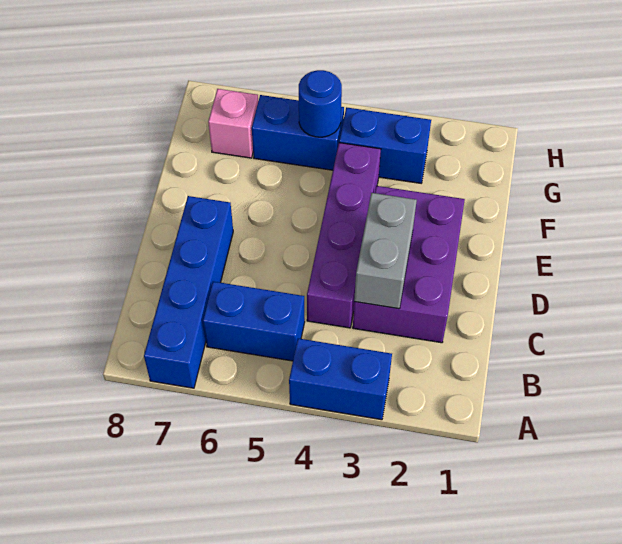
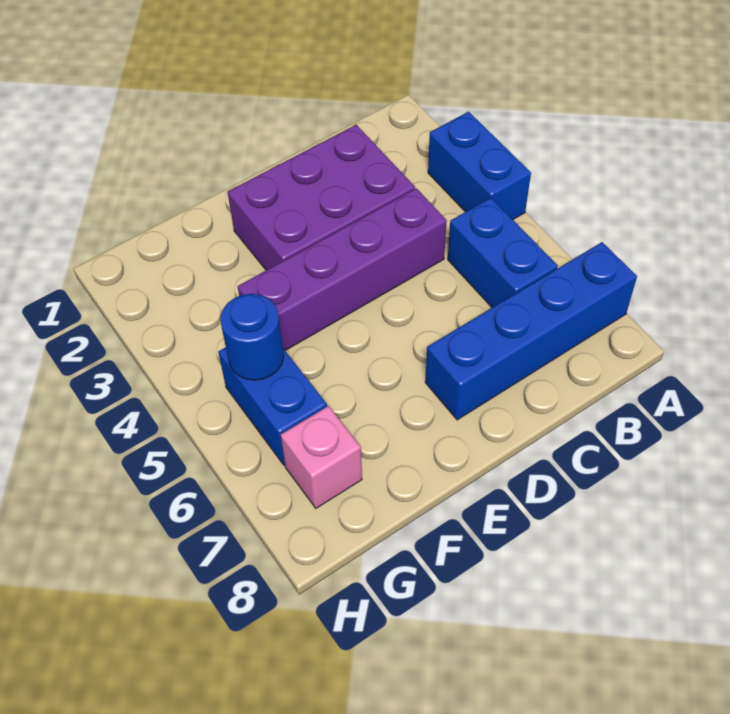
grey brick C3:D3 level 2 -> none
blue brick G3:G4 level 1 -> none

